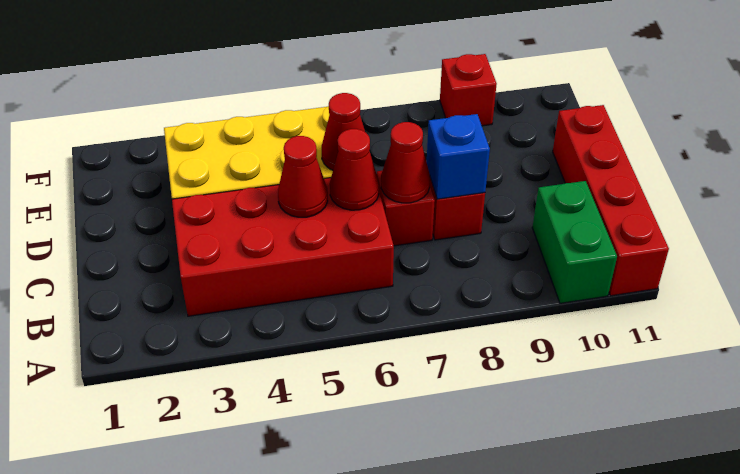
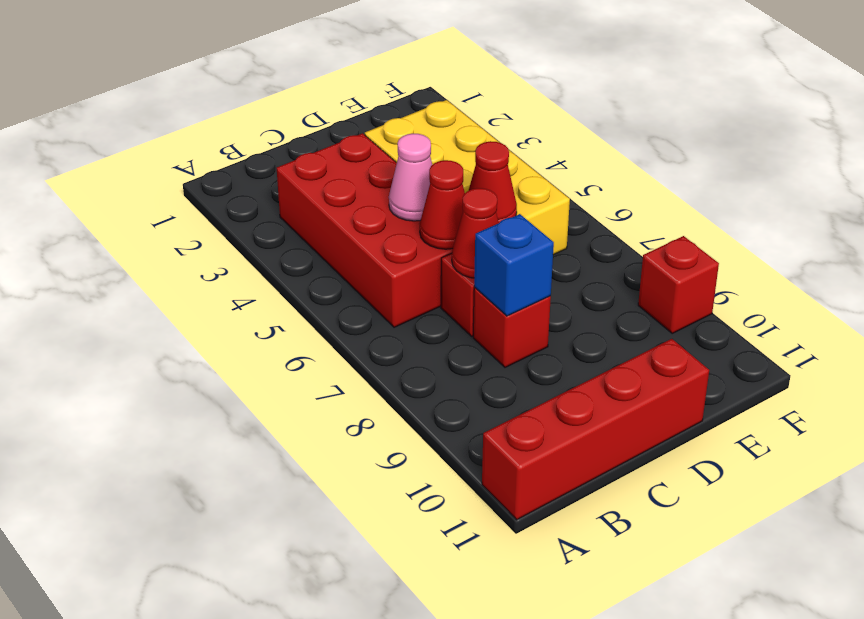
green brick A10:B10 level 1 -> none
red cone C5 level 2 -> pink cone C5 level 2

